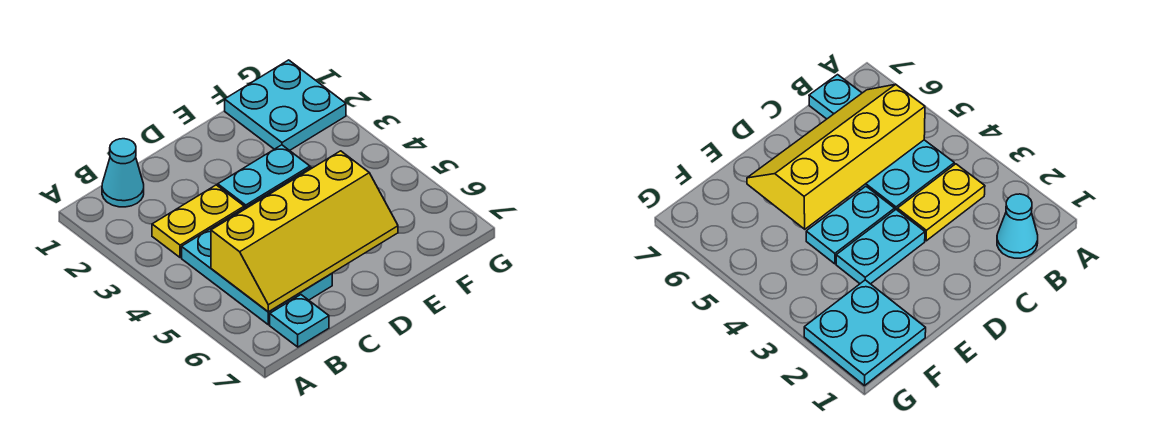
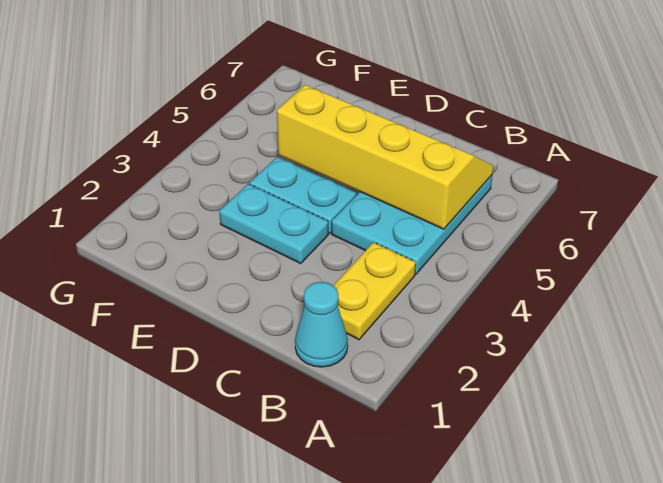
yellow plate B3:C3 level 1 -> yellow plate B2:B3 level 1
cyan plate B7 level 1 -> none
cyan plate F1:G2 level 1 -> none

